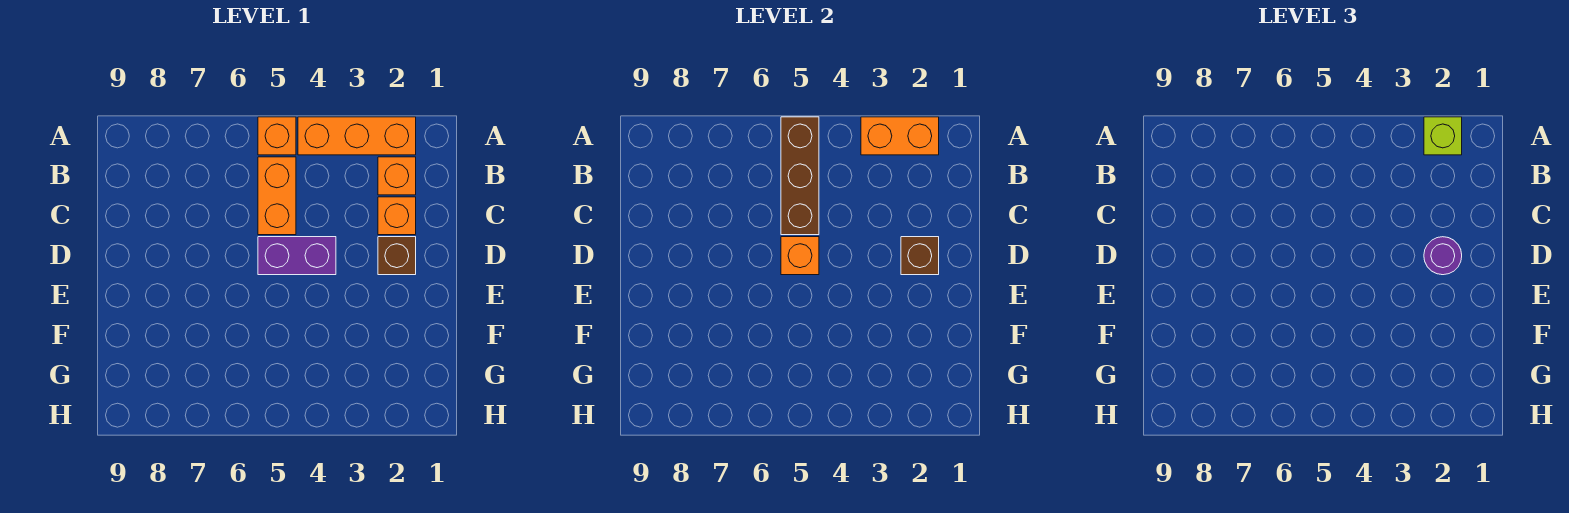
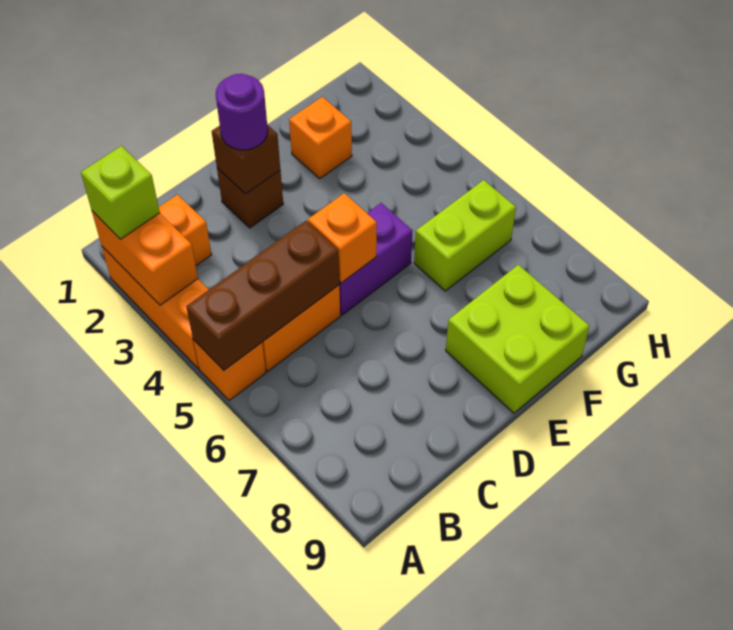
orange brick C2 level 1 -> orange brick F2 level 1
purple brick D4:D5 level 1 -> purple brick D5:E5 level 1
none -> lime brick E8:F9 level 1
none -> lime brick F6:G6 level 1

